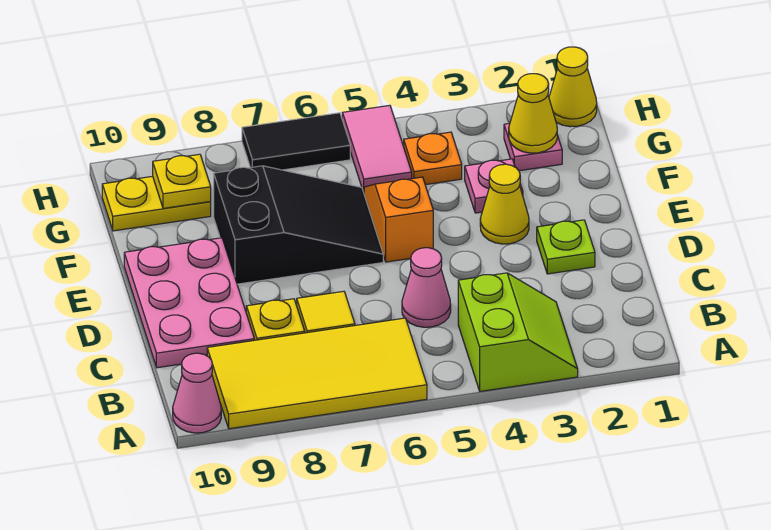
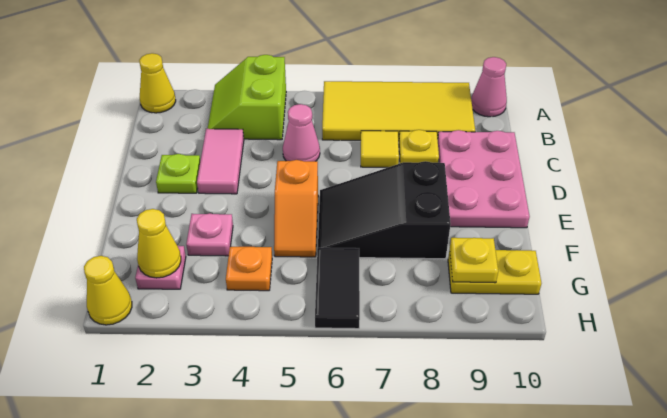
yellow cone E3 level 1 -> yellow cone A1 level 1
pink tile G5:H5 level 1 -> pink tile C3:D3 level 1
black tile H6:H7 level 1 -> black tile G6:H6 level 1

